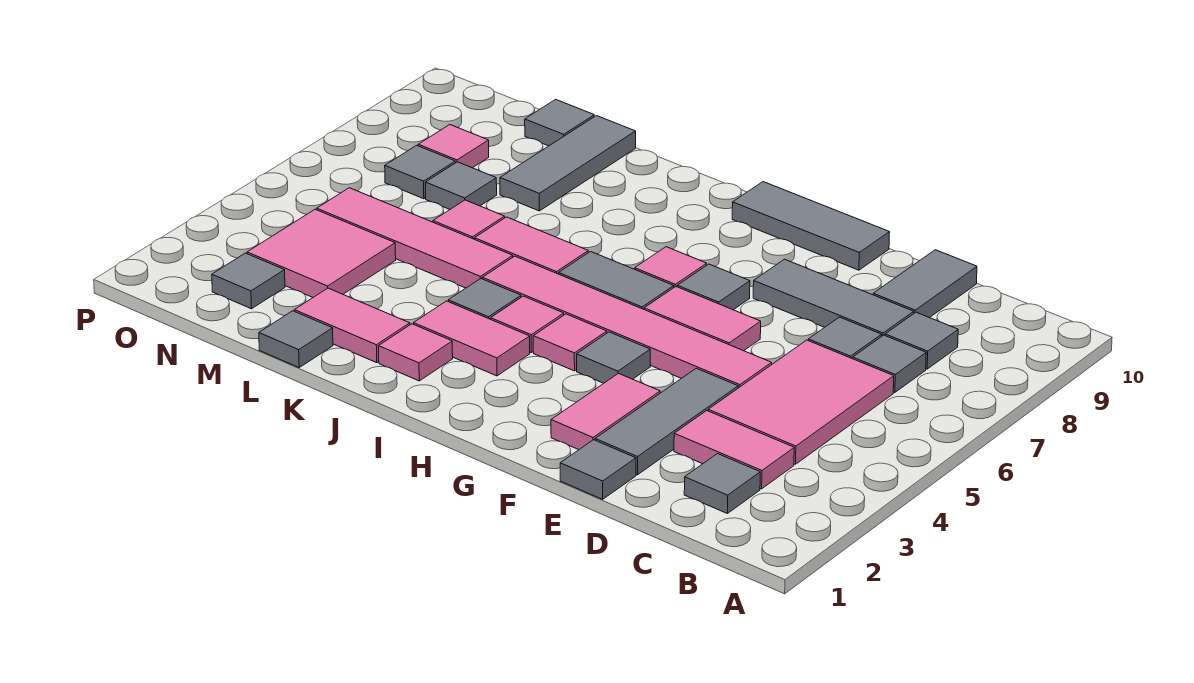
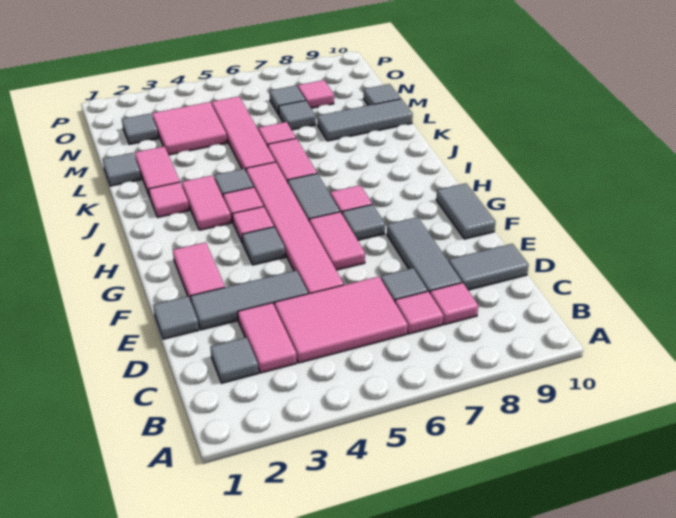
grey tile C7 level 1 -> pink tile C7 level 1
grey tile C8 level 1 -> pink tile C8 level 1
pink tile F2:F3 level 1 -> pink tile F2:G2 level 1
grey tile F10:H10 level 1 -> grey tile F10:G10 level 1

